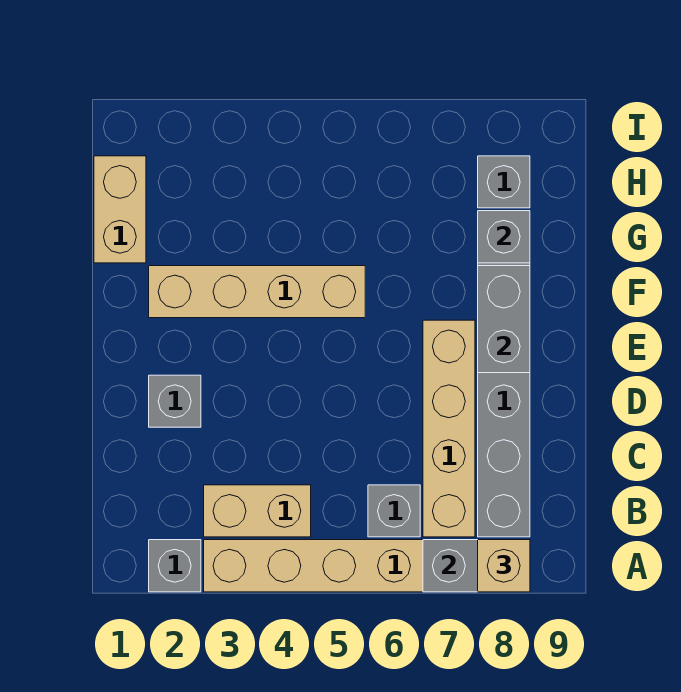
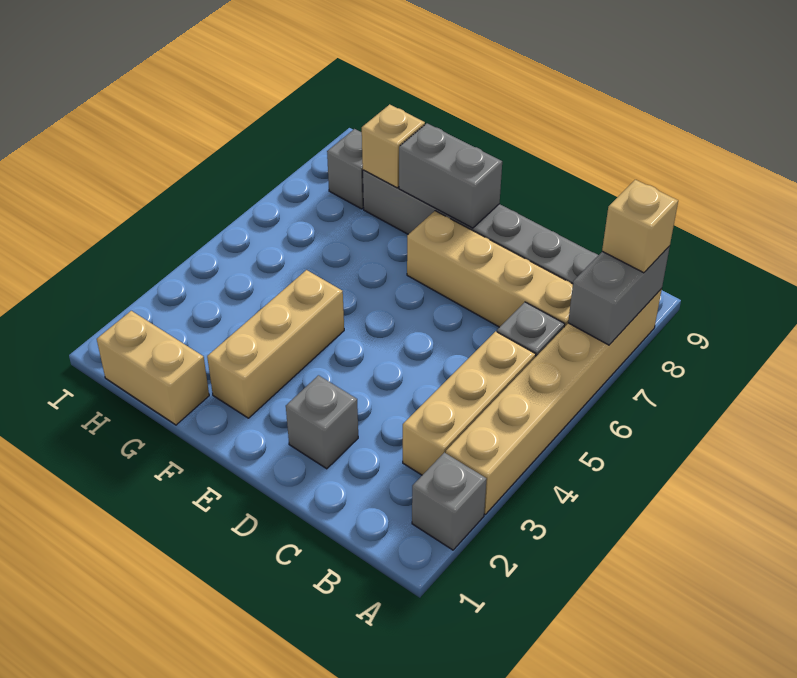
tan brick B3:B4 level 1 -> tan brick B3:B5 level 1
tan brick F2:F5 level 1 -> tan brick F2:F4 level 1
grey brick G8 level 2 -> tan brick G8 level 2

